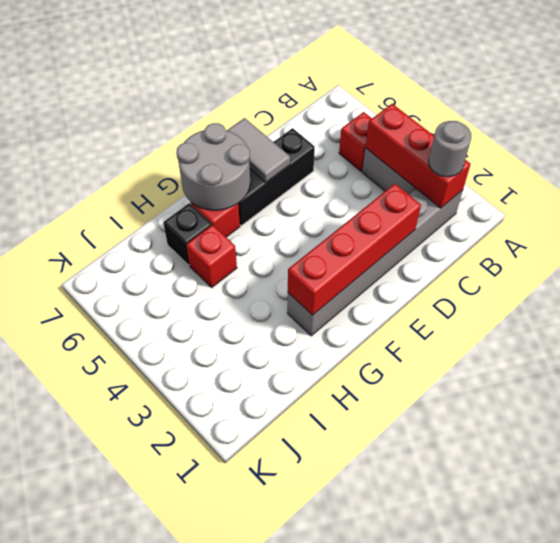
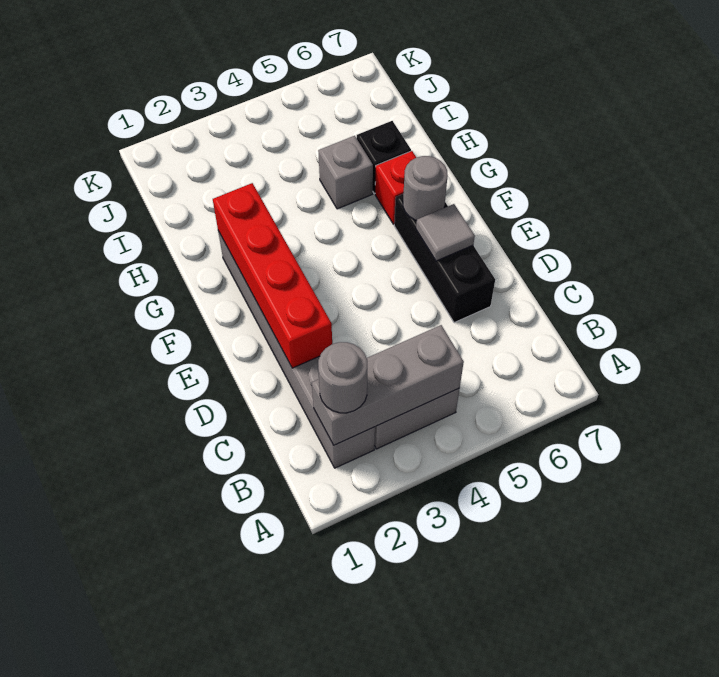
red brick B2:B4 level 2 -> grey brick B2:B4 level 2
red brick B5 level 1 -> none
grey tile E6:E7 level 2 -> grey tile E6 level 2
grey round brick F6:G7 level 2 -> grey round brick F6 level 2
red brick H5 level 1 -> grey brick H5 level 1

